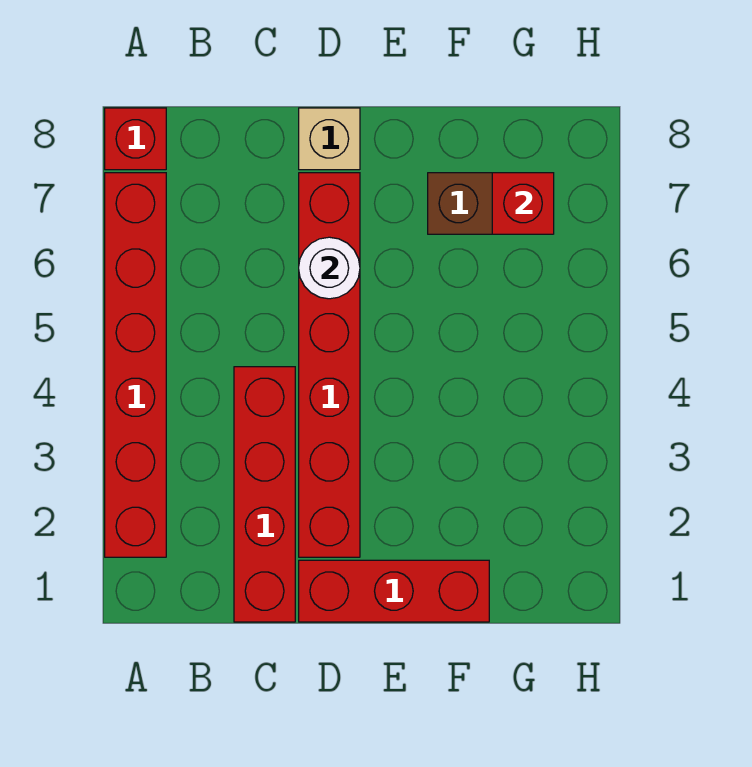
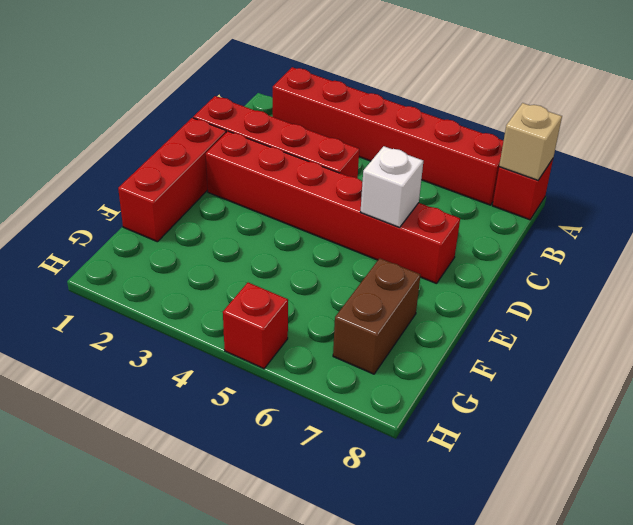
white round brick D6 level 2 -> white brick D6 level 2
tan brick D8 level 1 -> tan brick A8 level 2
red brick G7 level 2 -> red brick H5 level 1

